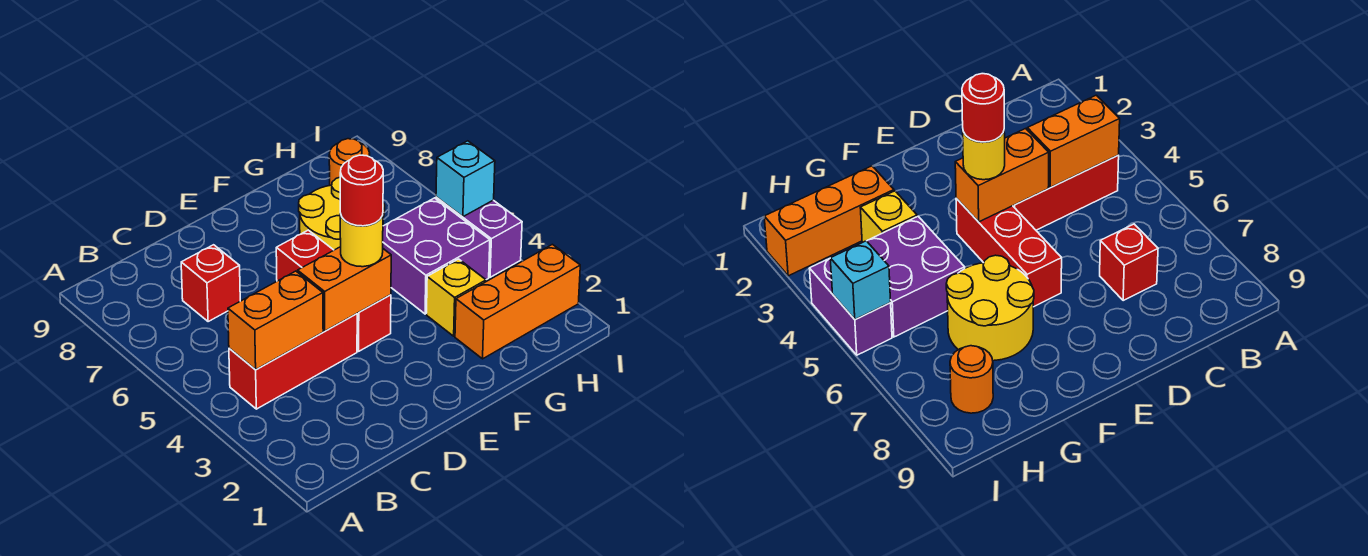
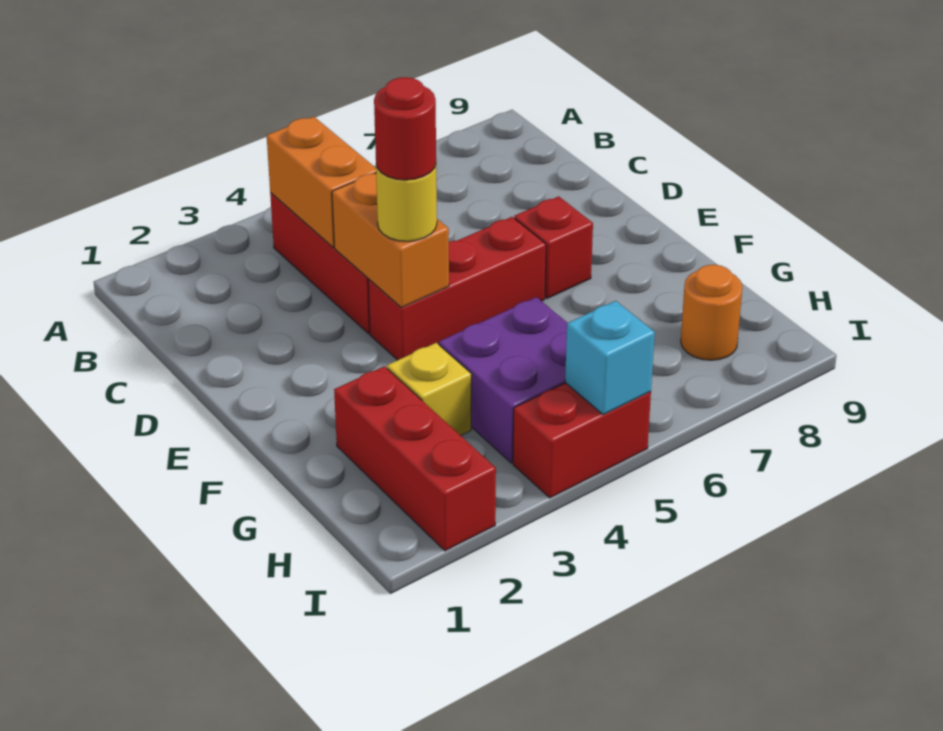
red brick C7 level 1 -> red brick E7 level 1
yellow round brick F6:G7 level 1 -> none
orange brick G2:I2 level 1 -> red brick G2:I2 level 1
purple brick I4:I5 level 1 -> red brick I4:I5 level 1

